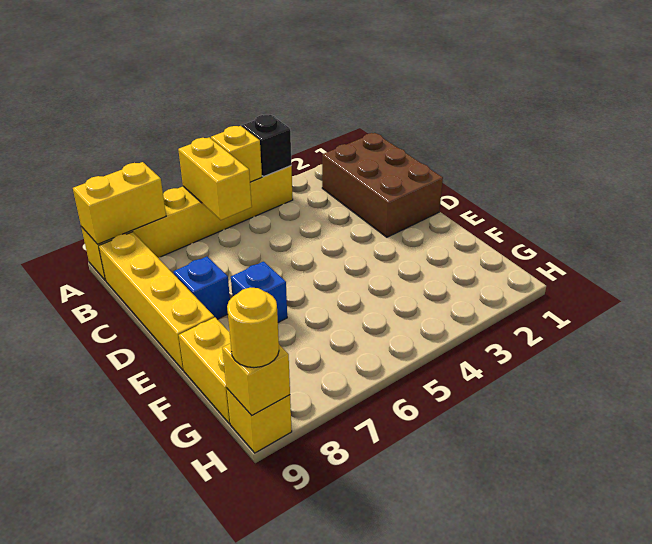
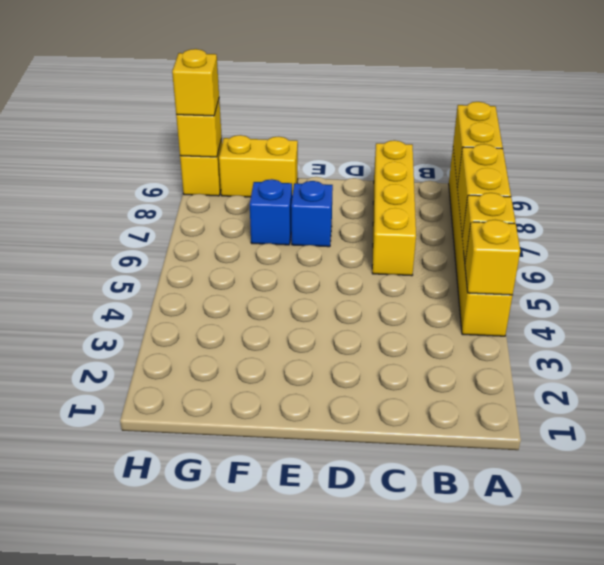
black brick A4 level 2 -> yellow brick A4 level 2
yellow brick A6:B6 level 2 -> yellow brick A6:A7 level 2
brown brick B1:D2 level 1 -> none
yellow brick B9:E9 level 1 -> yellow brick C6:C9 level 1
blue brick D8 level 1 -> blue brick F7 level 1
yellow round brick H9 level 3 -> yellow brick H9 level 3

